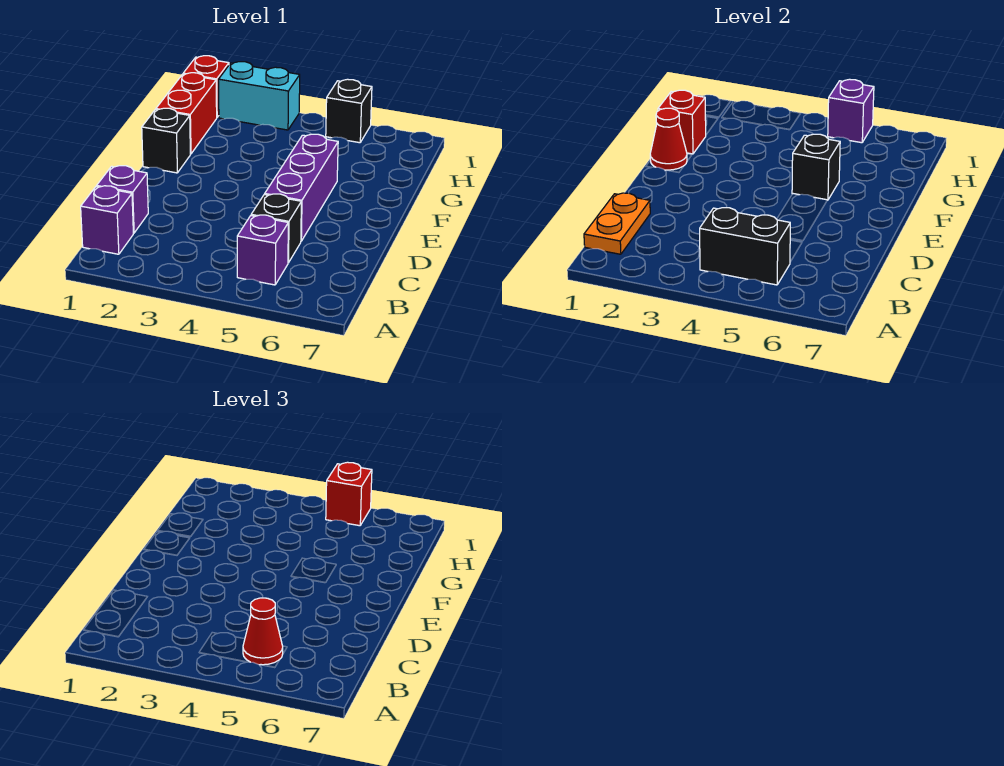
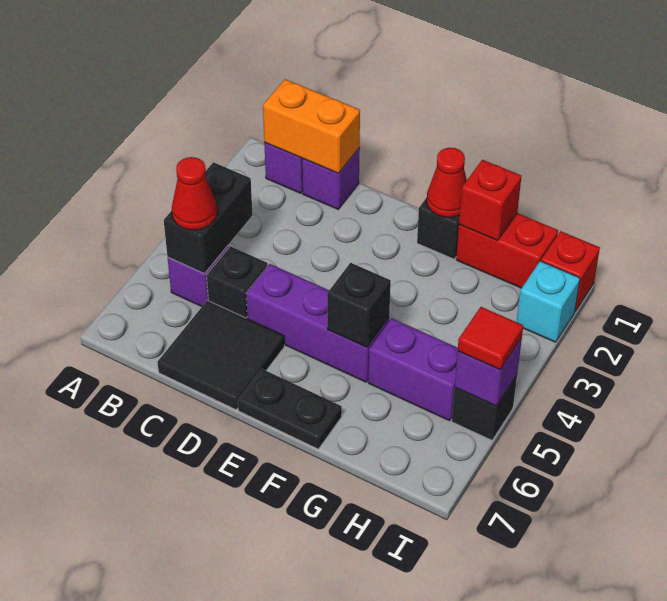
orange plate B1:C1 level 2 -> orange brick B1:C1 level 2
none -> black tile C6:D7 level 1
none -> black plate E7:F7 level 1
none -> purple brick G5:H5 level 1
cyan brick I2:I3 level 1 -> cyan brick I2 level 1
red brick I5 level 3 -> red tile I5 level 3

